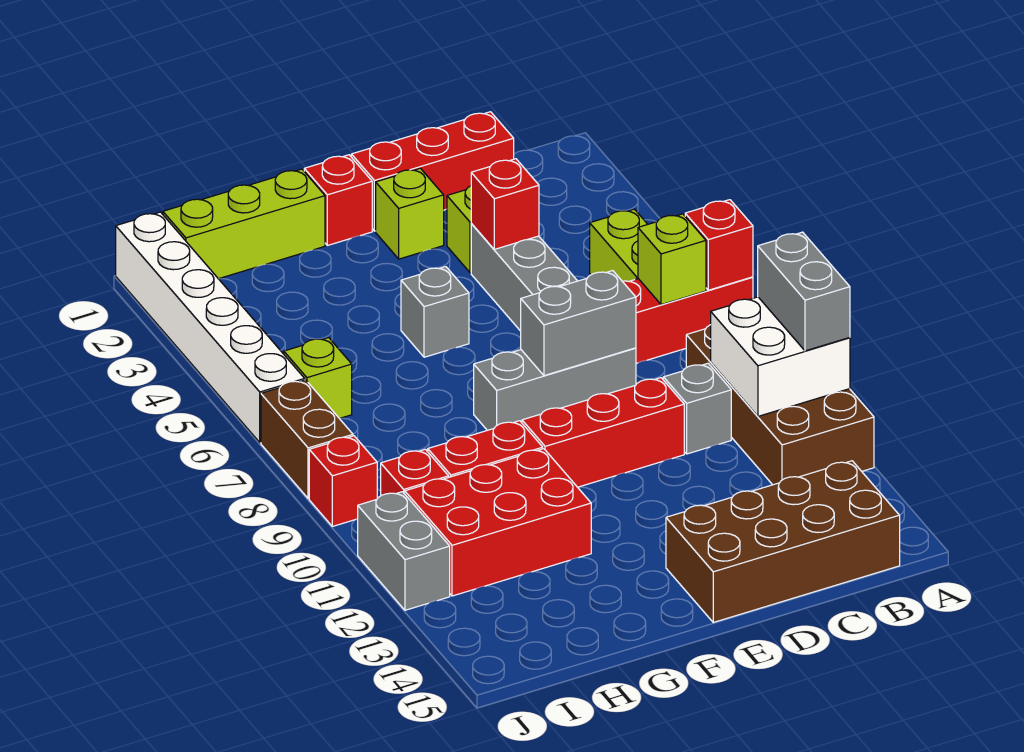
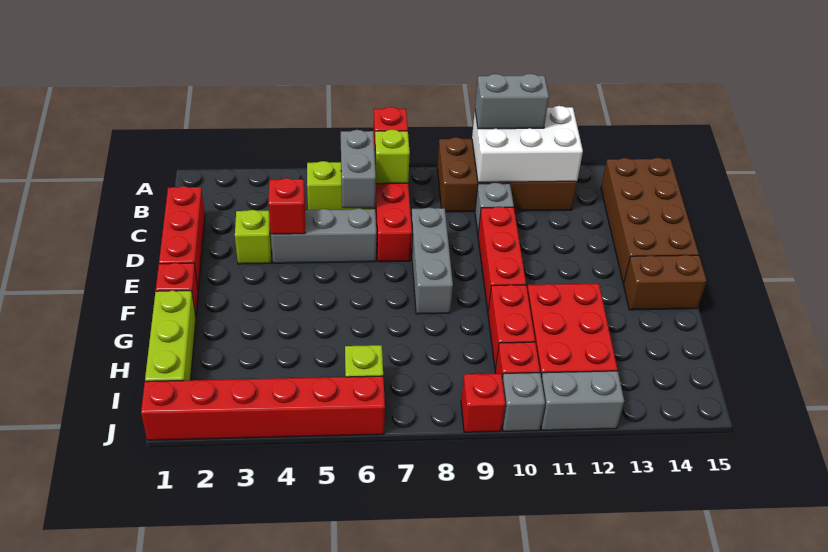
white brick A10:B11 level 2 -> white brick A10:B12 level 2
grey brick D8:E8 level 2 -> grey brick B6:C6 level 2
lime brick E2 level 1 -> none
grey brick F5 level 1 -> grey brick J10 level 1
white brick J1:J6 level 1 -> red brick J1:J6 level 1
brown brick J7:J8 level 1 -> brown brick F14:F15 level 1

